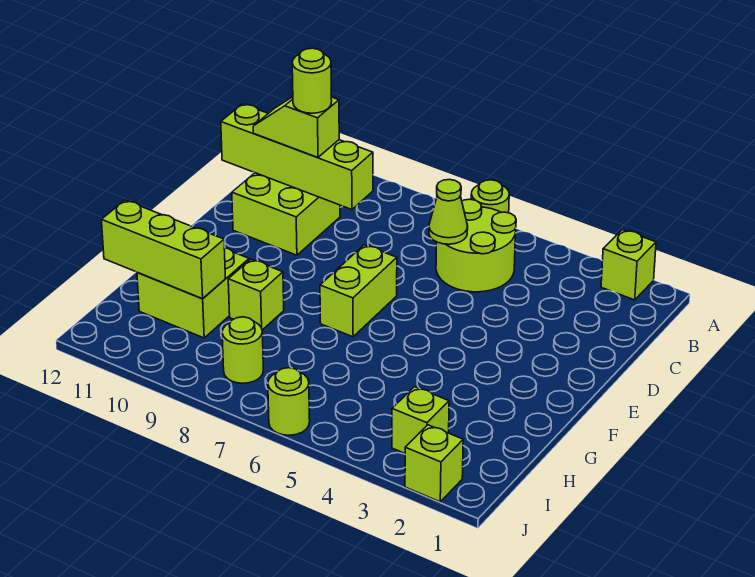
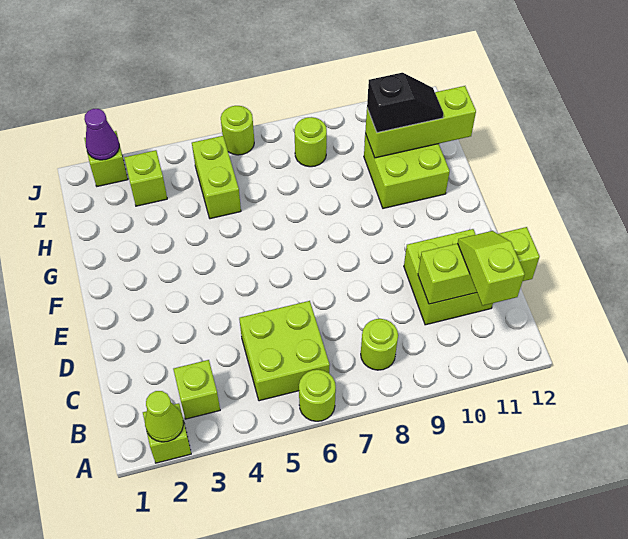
lime round brick B5:C6 level 1 -> lime brick B5:C6 level 1
lime cone C6 level 2 -> lime cone A2 level 2
lime brick C9:C12 level 2 -> lime brick C10:C12 level 2
lime slope C10:C11 level 3 top 10 -> lime slope B11:C11 level 3 top B
lime round brick C10 level 4 -> lime round brick B8 level 1
lime brick E7:F7 level 1 -> lime brick H5:I5 level 1
lime brick G9 level 1 -> lime brick B3 level 1
none -> black slope H10:H11 level 3 top 10
none -> purple cone J2 level 2

